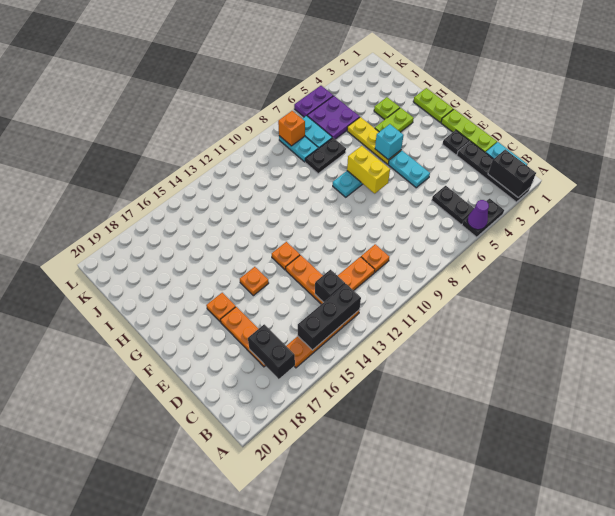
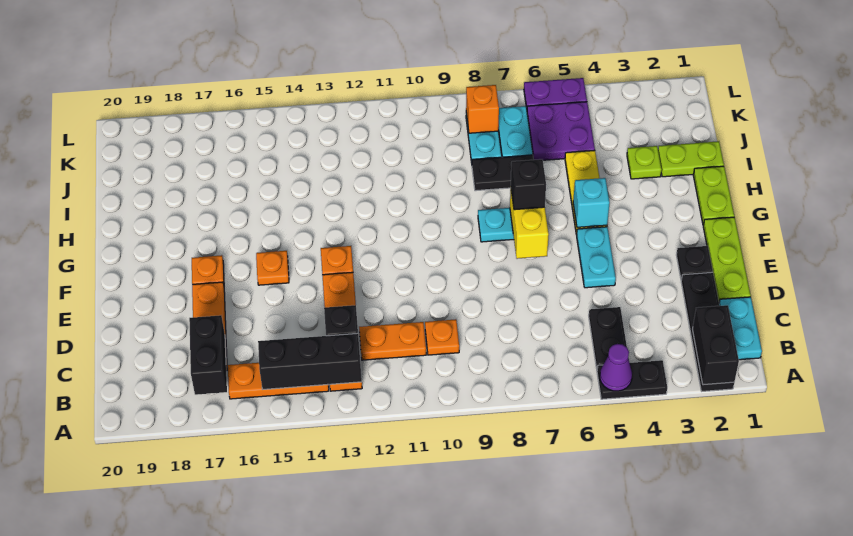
none -> black brick G7 level 3
lime plate H3:H4 level 1 -> lime plate I1:I2 level 1

